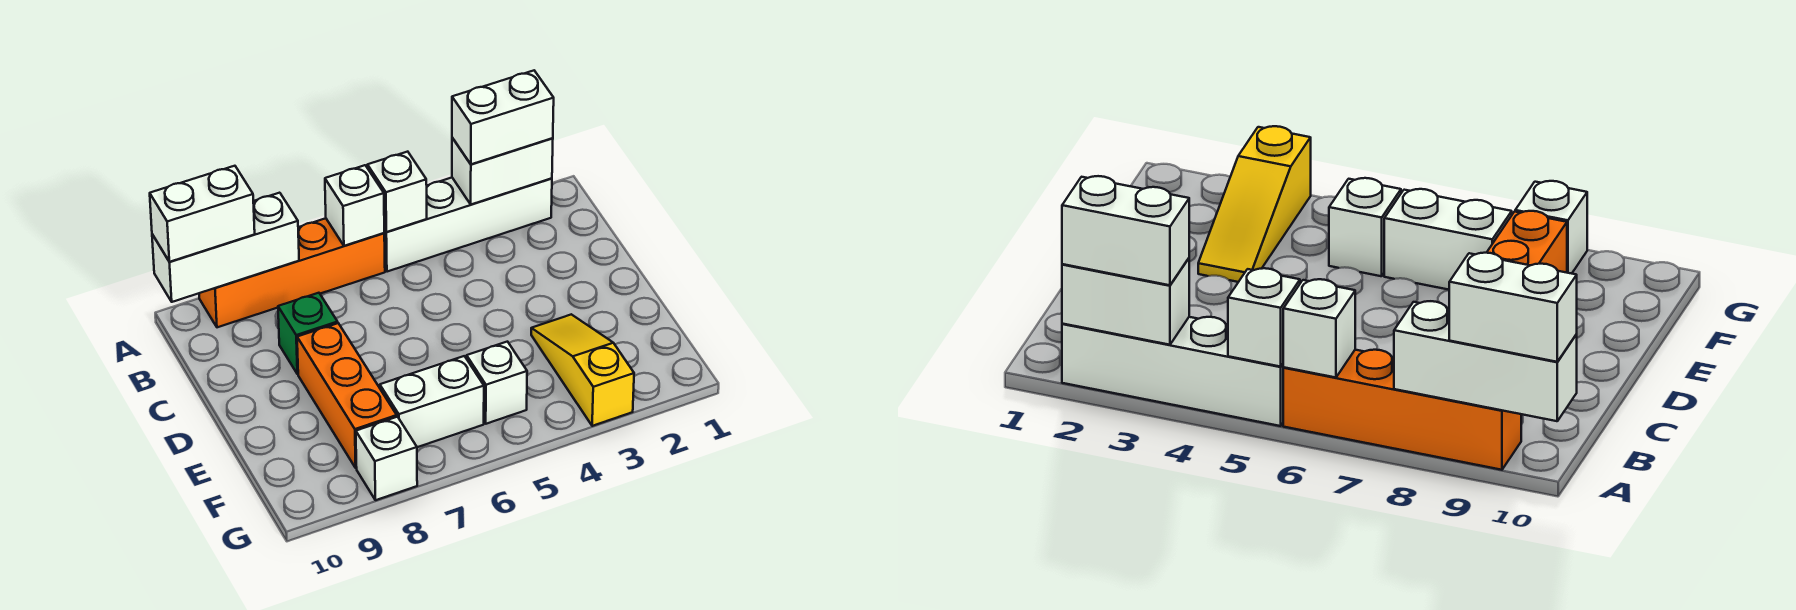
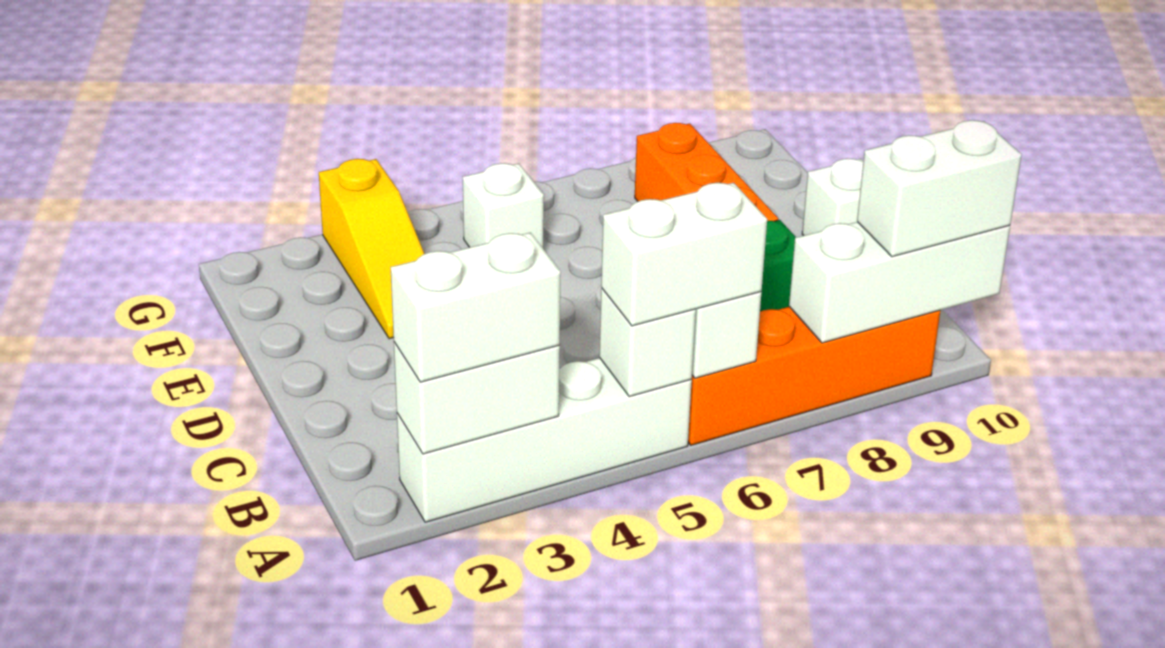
white brick F6:F7 level 1 -> white brick A5:A6 level 3
white brick G8 level 1 -> white brick D10 level 1

